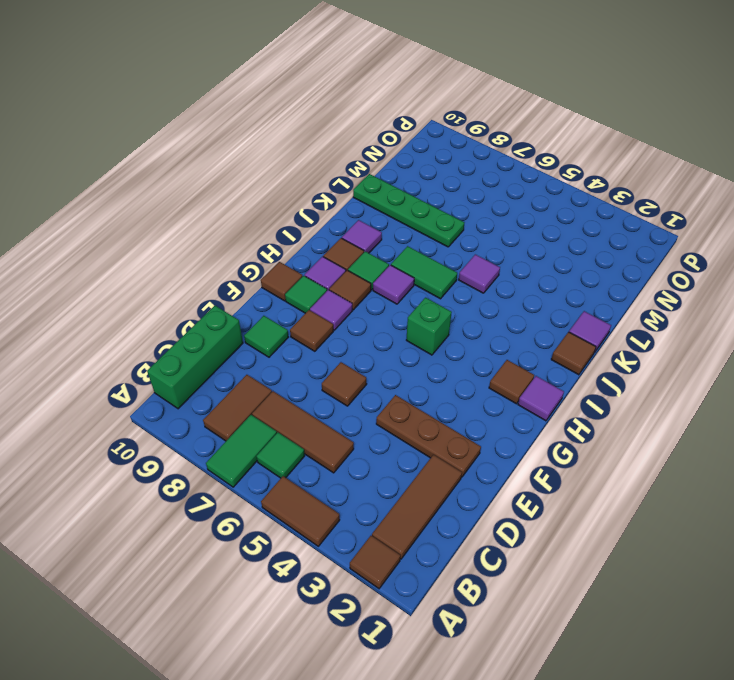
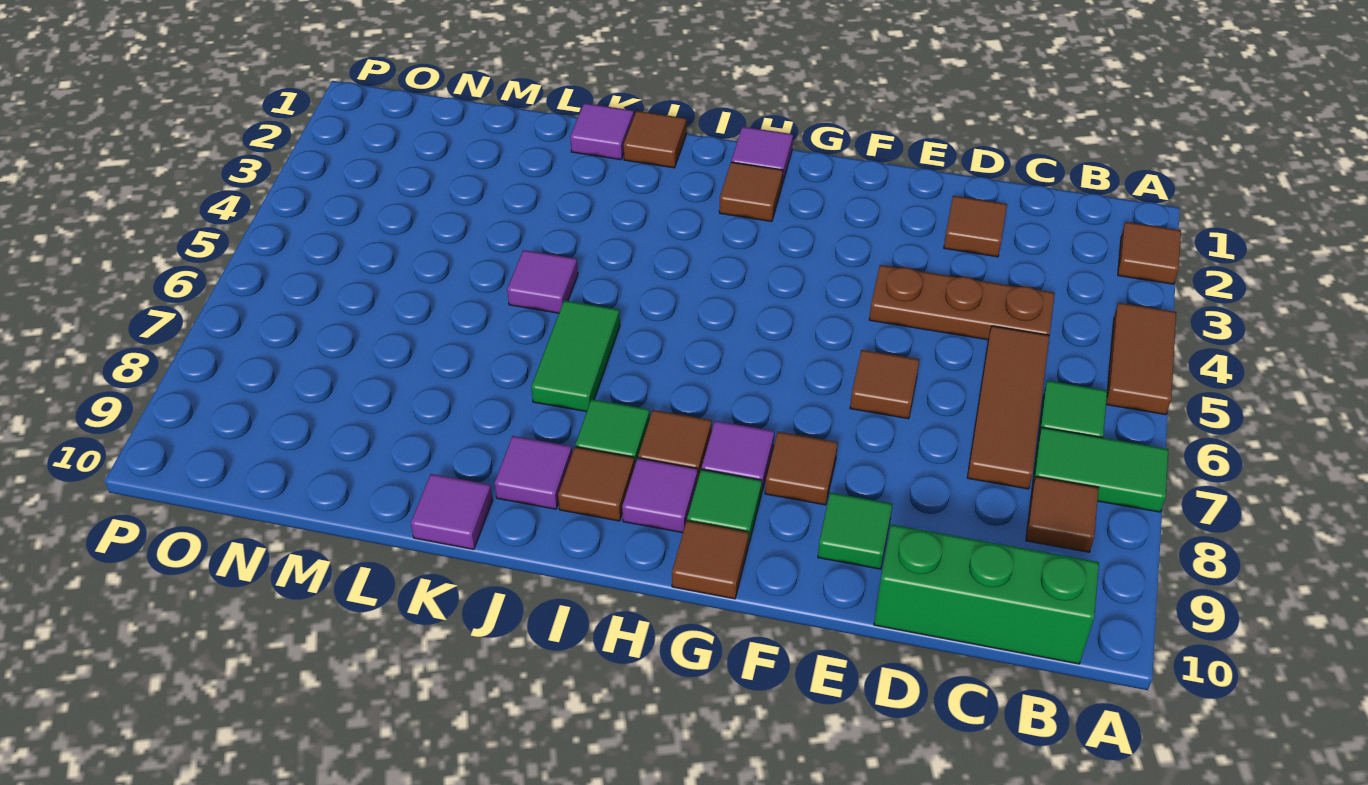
brown tile B2:D2 level 1 -> brown tile D2 level 1
brown tile B8:C8 level 1 -> brown tile B8 level 1
brown plate E2:E4 level 1 -> brown plate C4:E4 level 1
green brick H5 level 1 -> none
purple tile I7 level 1 -> purple tile K10 level 1
green plate L7:L10 level 1 -> none

